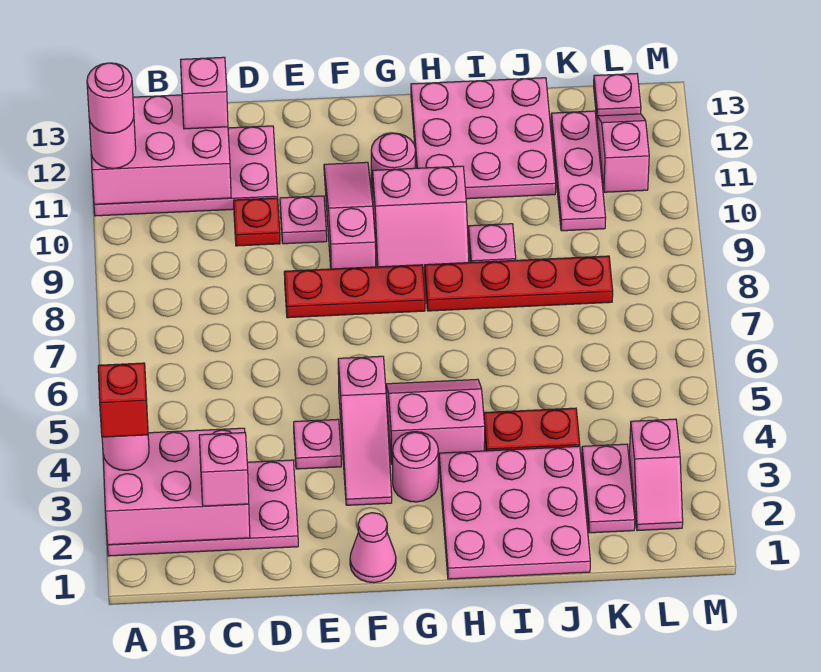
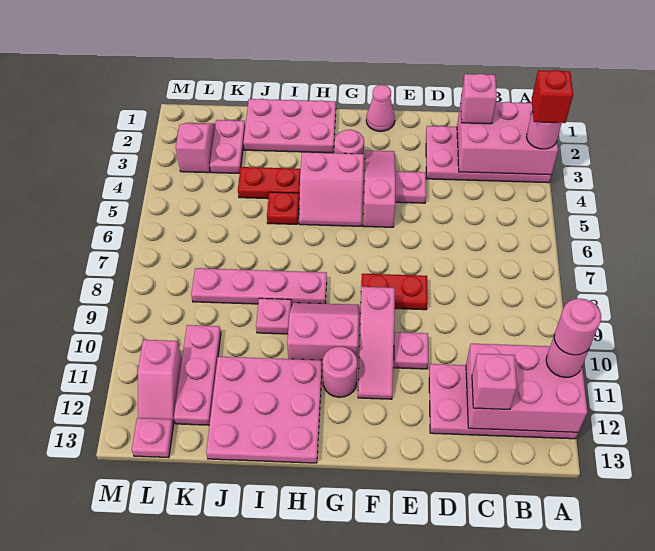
red plate D10 level 1 -> red plate I5 level 1
red plate E8:G8 level 1 -> red plate E8:F8 level 1
pink plate H1:J3 level 1 -> pink plate H1:J2 level 1
red plate H8:K8 level 1 -> pink plate H8:K8 level 1

